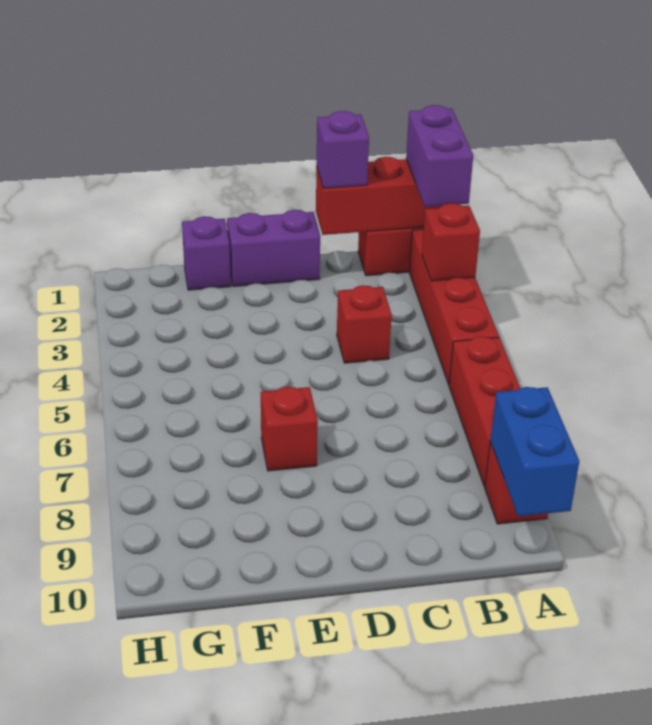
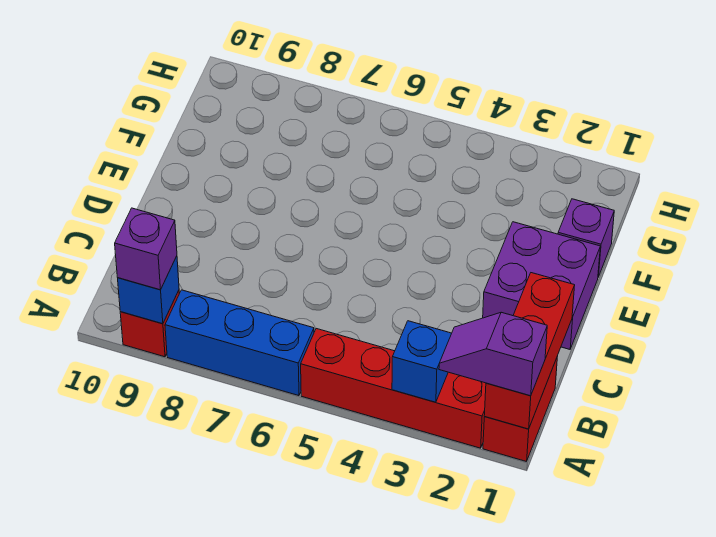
purple brick A1:A2 level 3 -> purple slope A1:A2 level 3 top 1
red brick A3 level 2 -> blue brick A3 level 2
red brick A6:A8 level 1 -> blue brick A6:A8 level 1
blue brick A9:A10 level 2 -> blue brick A9 level 2
purple brick C1 level 3 -> purple brick A9 level 3
red brick C4 level 1 -> none
purple brick D1:E1 level 1 -> purple brick D1:E2 level 1
red brick E7 level 1 -> none

